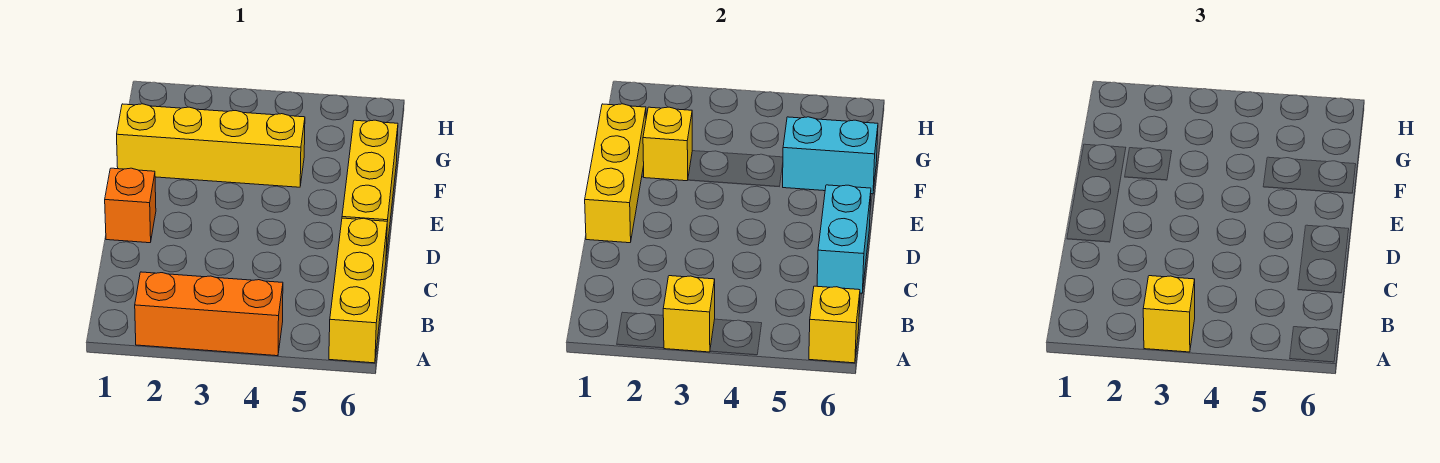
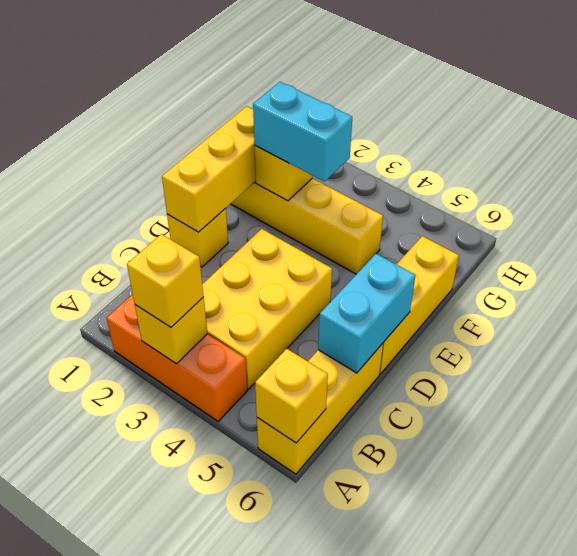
none -> yellow brick B3:D4 level 1
orange brick D1 level 1 -> yellow brick D1 level 1
cyan brick F5:F6 level 2 -> cyan brick F2:F3 level 3

